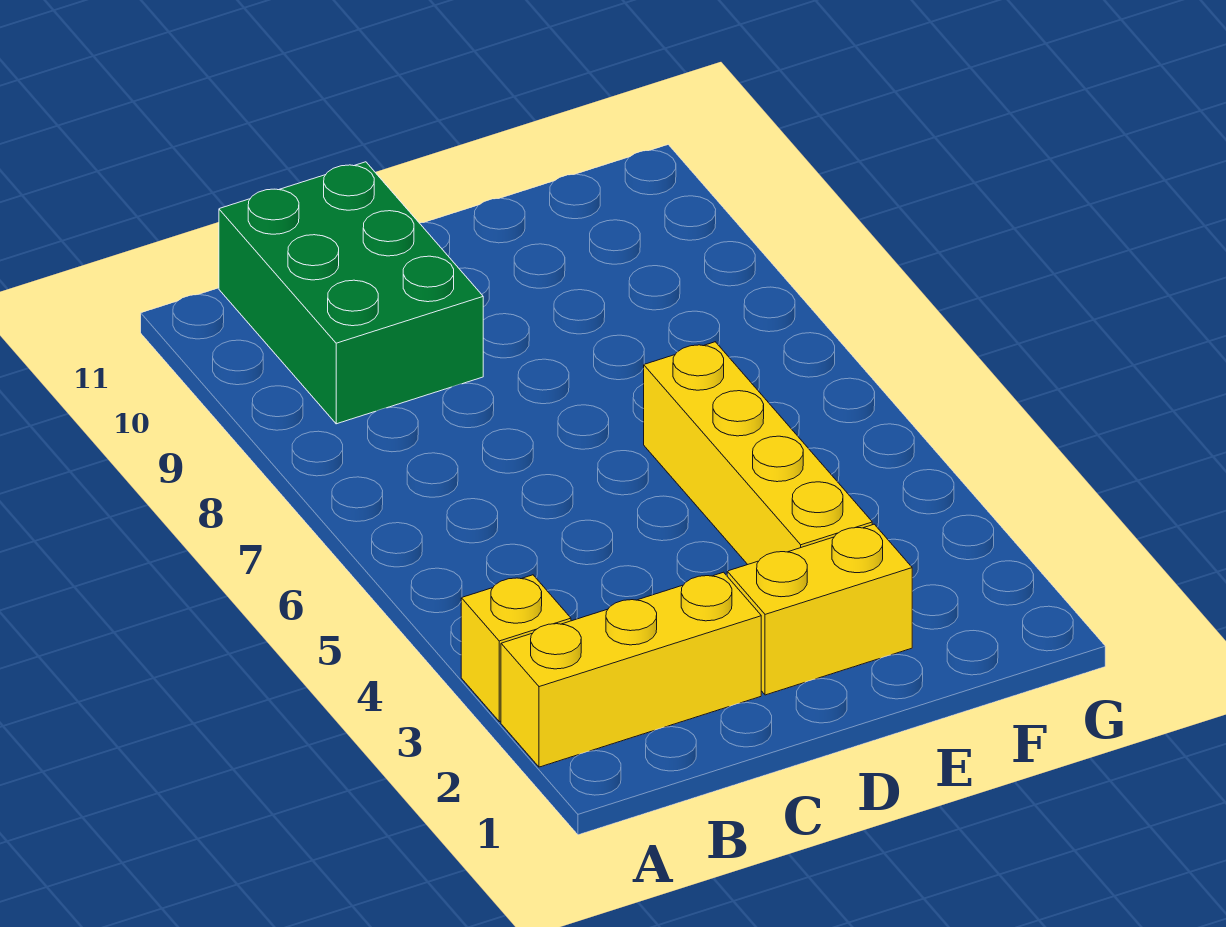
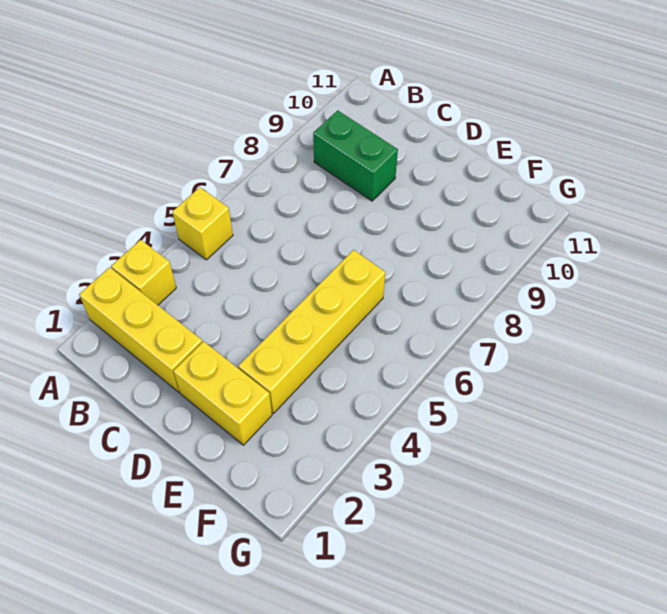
none -> yellow brick A5 level 1
green brick B9:C11 level 1 -> green brick B9:C9 level 1

